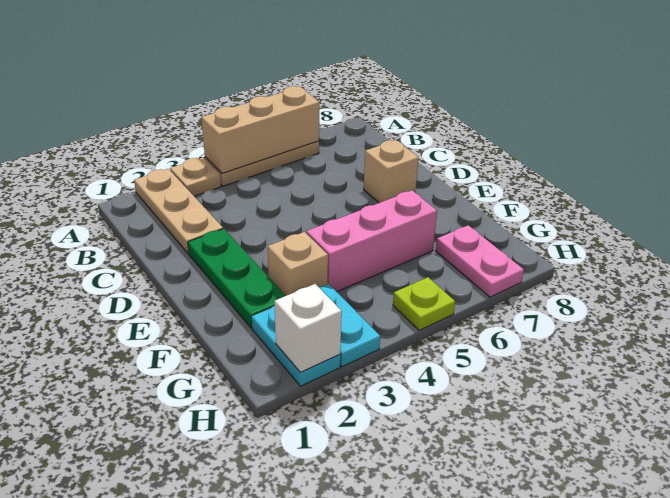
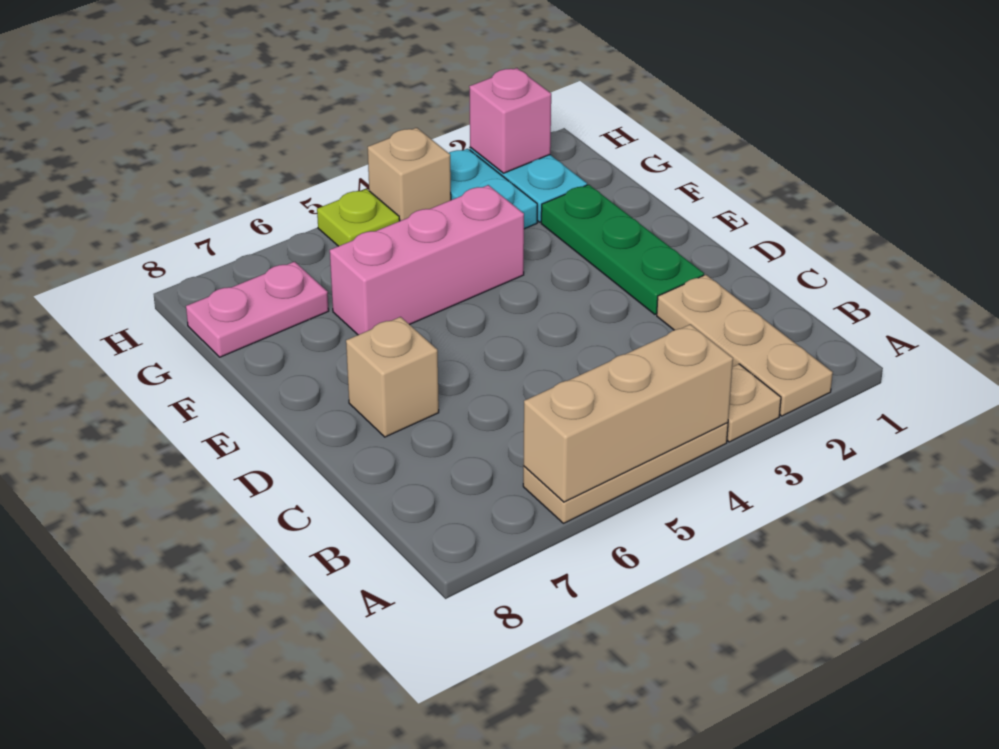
tan brick F3 level 1 -> tan brick H4 level 1
pink plate G7:H7 level 1 -> pink plate G7:G8 level 1
white brick H2 level 2 -> pink brick H2 level 2

